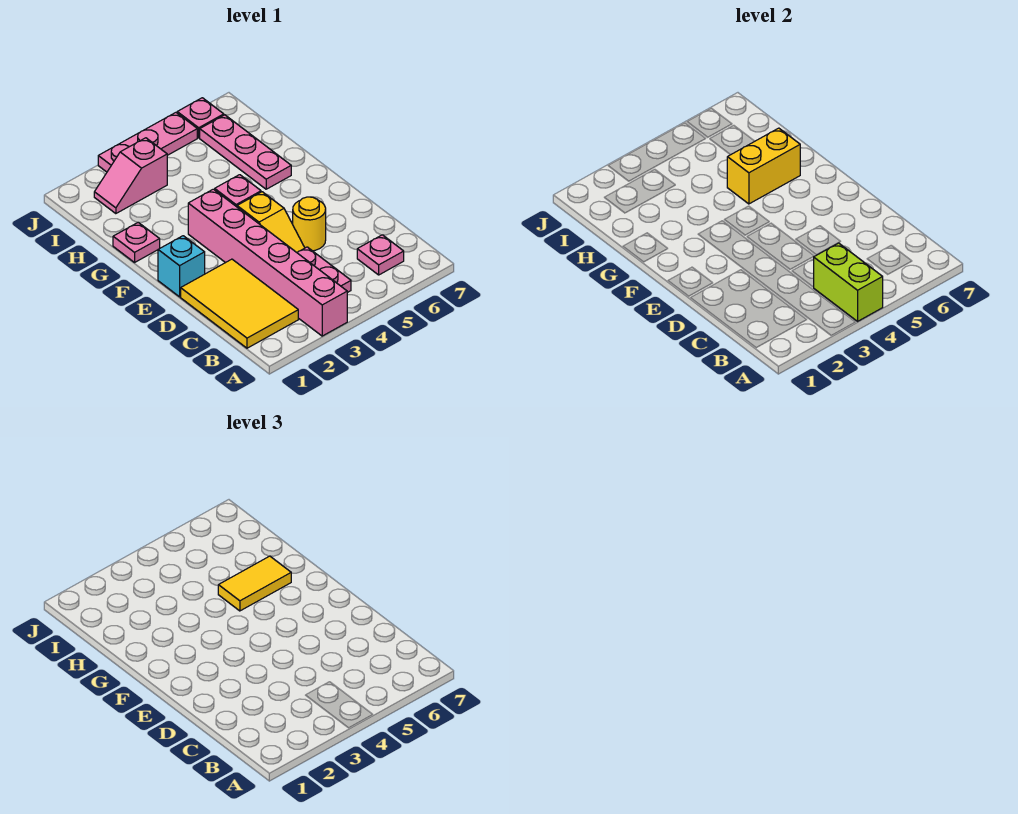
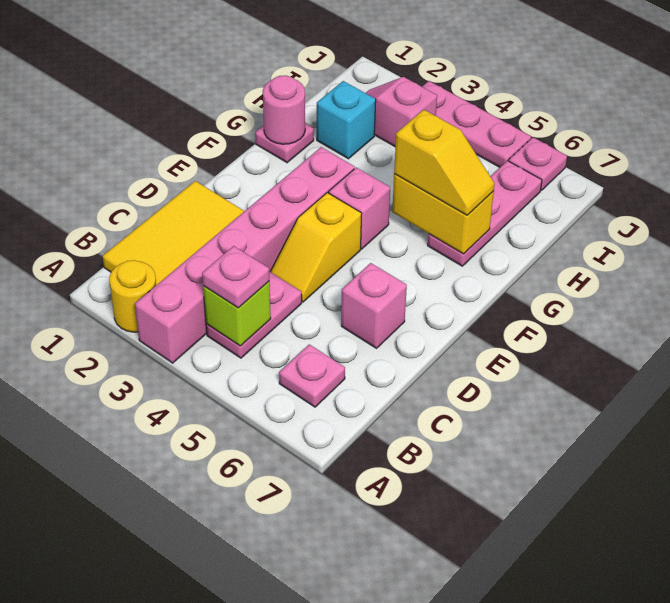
lime brick A4:B4 level 2 -> lime brick B4 level 2
none -> pink plate B4 level 3
yellow round brick D5 level 1 -> yellow round brick A2 level 1
none -> pink brick D6 level 1
cyan brick E1 level 1 -> cyan brick H2 level 1
none -> pink round brick G1 level 2
yellow tile G5:G6 level 3 -> yellow slope G5:G6 level 3 top 5

